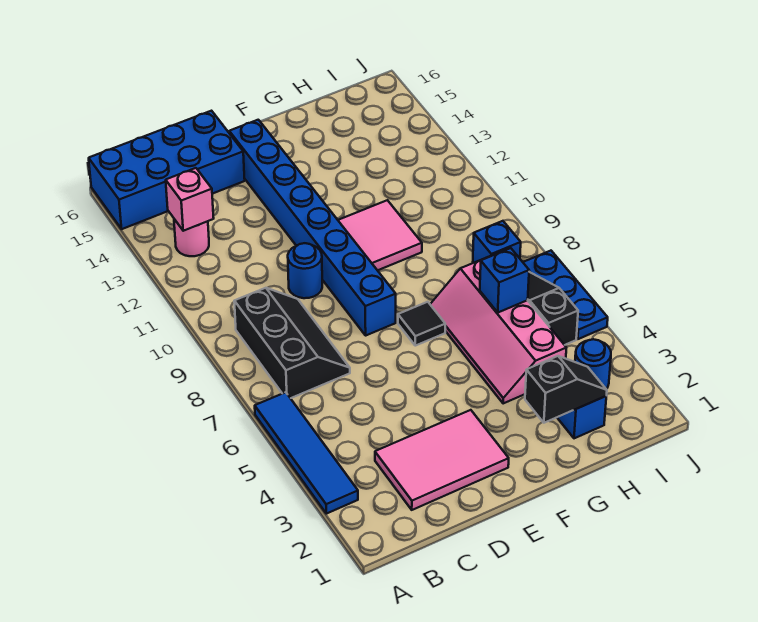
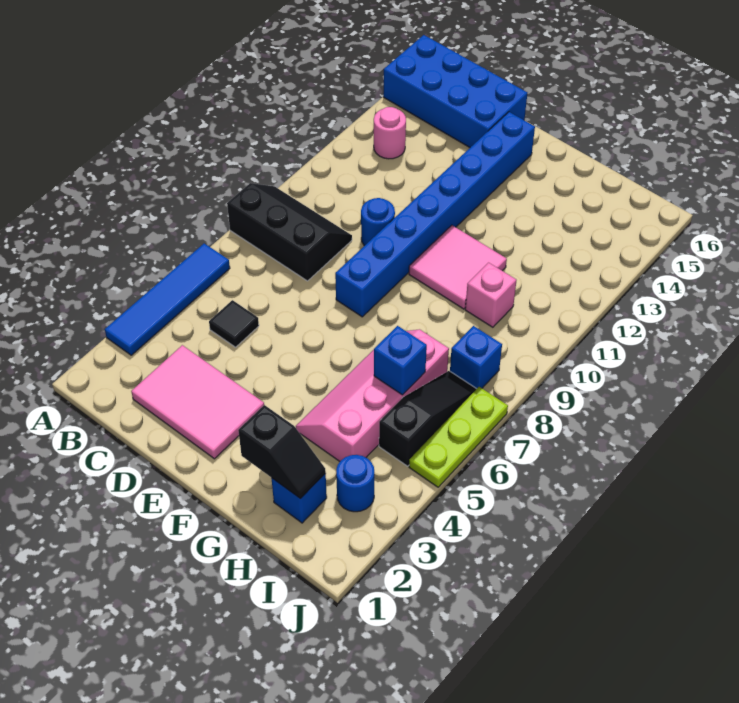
black slope B7:C9 level 1 top B -> black slope A8:C9 level 1 top 8
pink brick B13 level 2 -> pink brick H10 level 1
black tile F7 level 1 -> black tile C5 level 1
blue plate J5:J7 level 1 -> lime plate J5:J7 level 1

